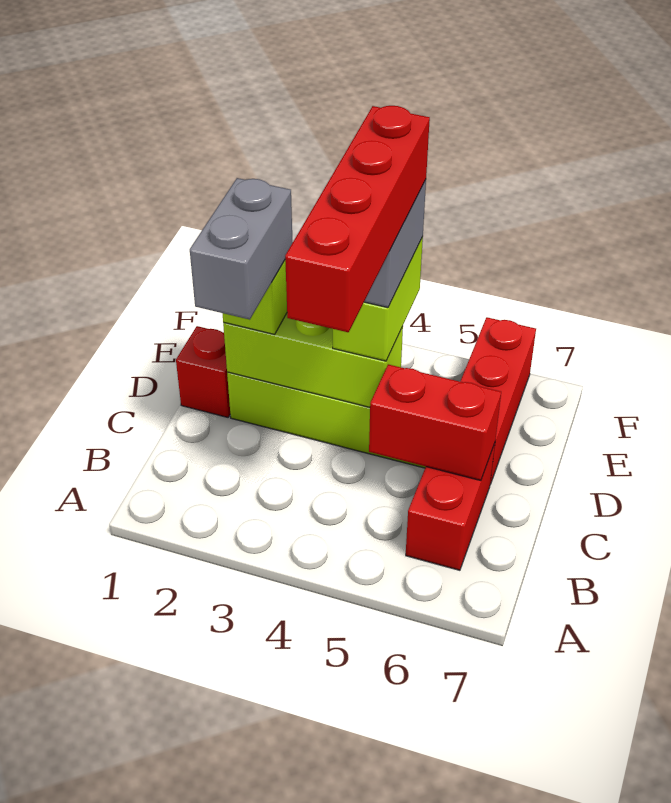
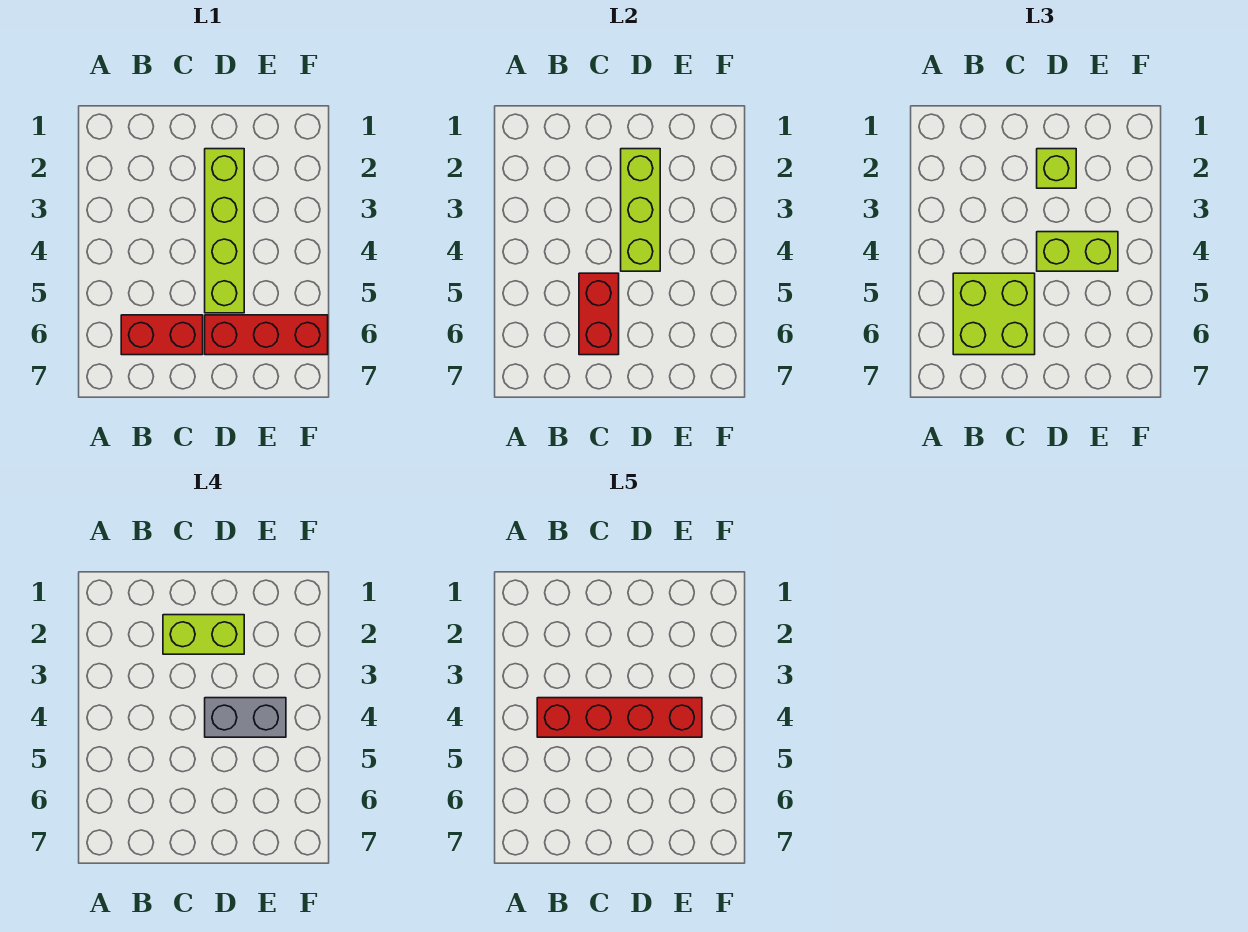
none -> lime brick B5:C6 level 3
grey brick C2:D2 level 4 -> lime brick C2:D2 level 4
red brick D1 level 1 -> none

